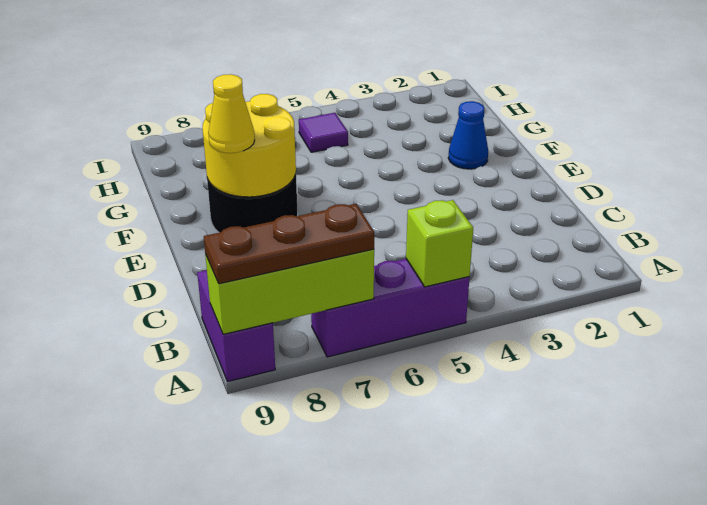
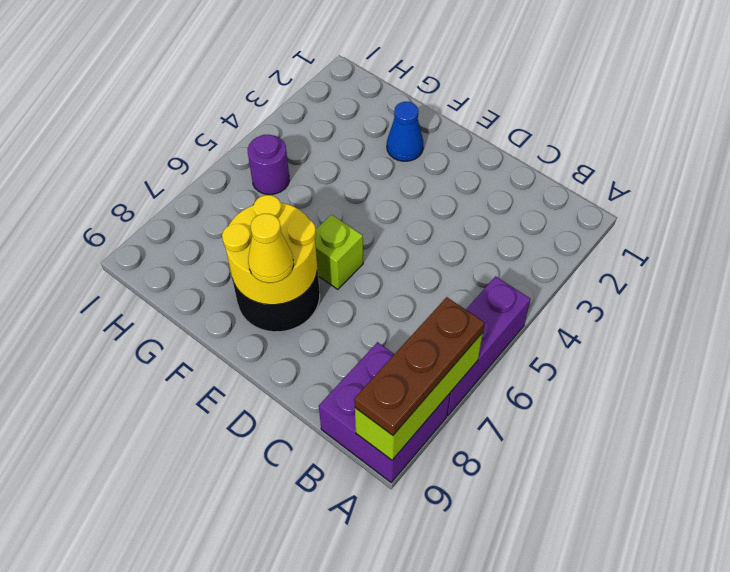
lime brick A5 level 2 -> lime brick E6 level 1
purple brick A9:B9 level 1 -> purple brick A8:B9 level 1
purple tile H5 level 1 -> purple round brick H5 level 1

